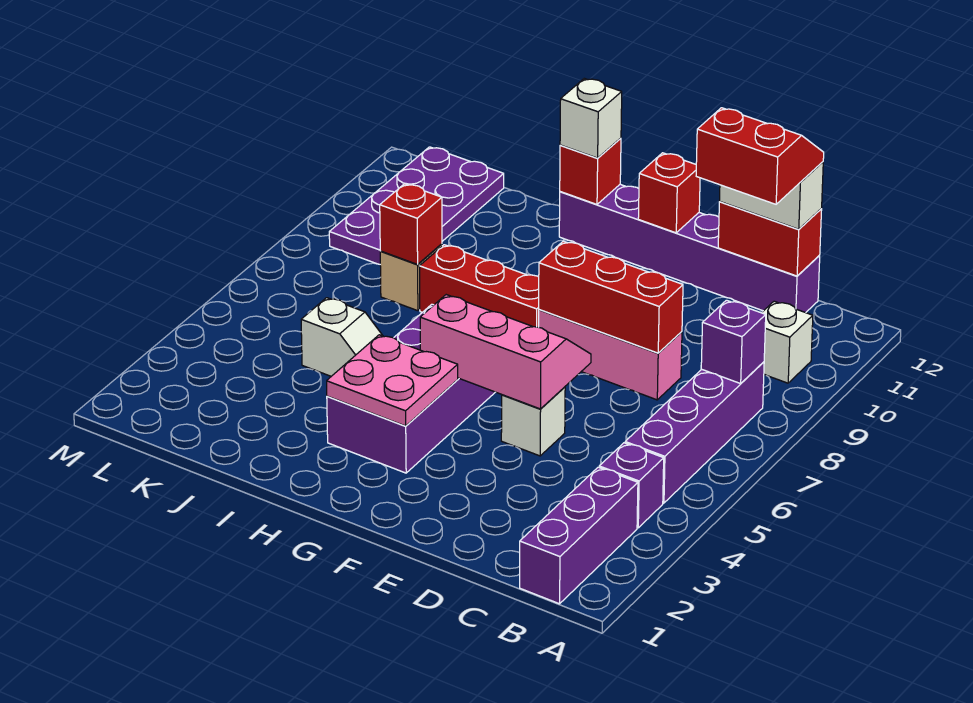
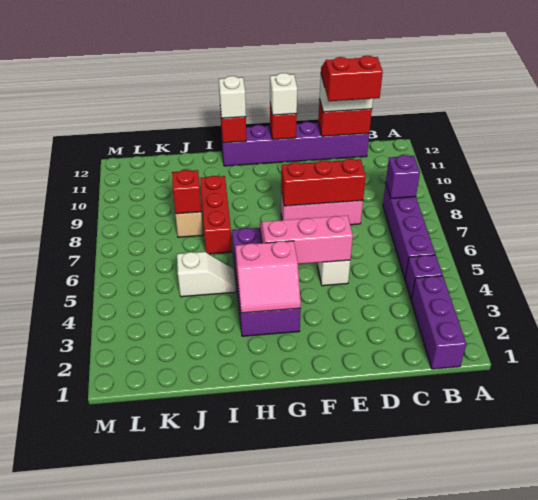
white brick B10 level 1 -> white brick F12 level 3
pink plate G3:H4 level 2 -> pink slope G3:H4 level 2 top 4
red brick G8:I8 level 1 -> red brick I7:I9 level 1
purple plate K9:L12 level 1 -> none

